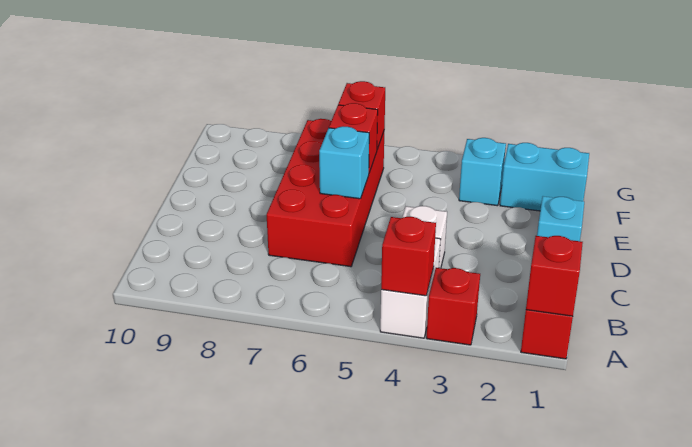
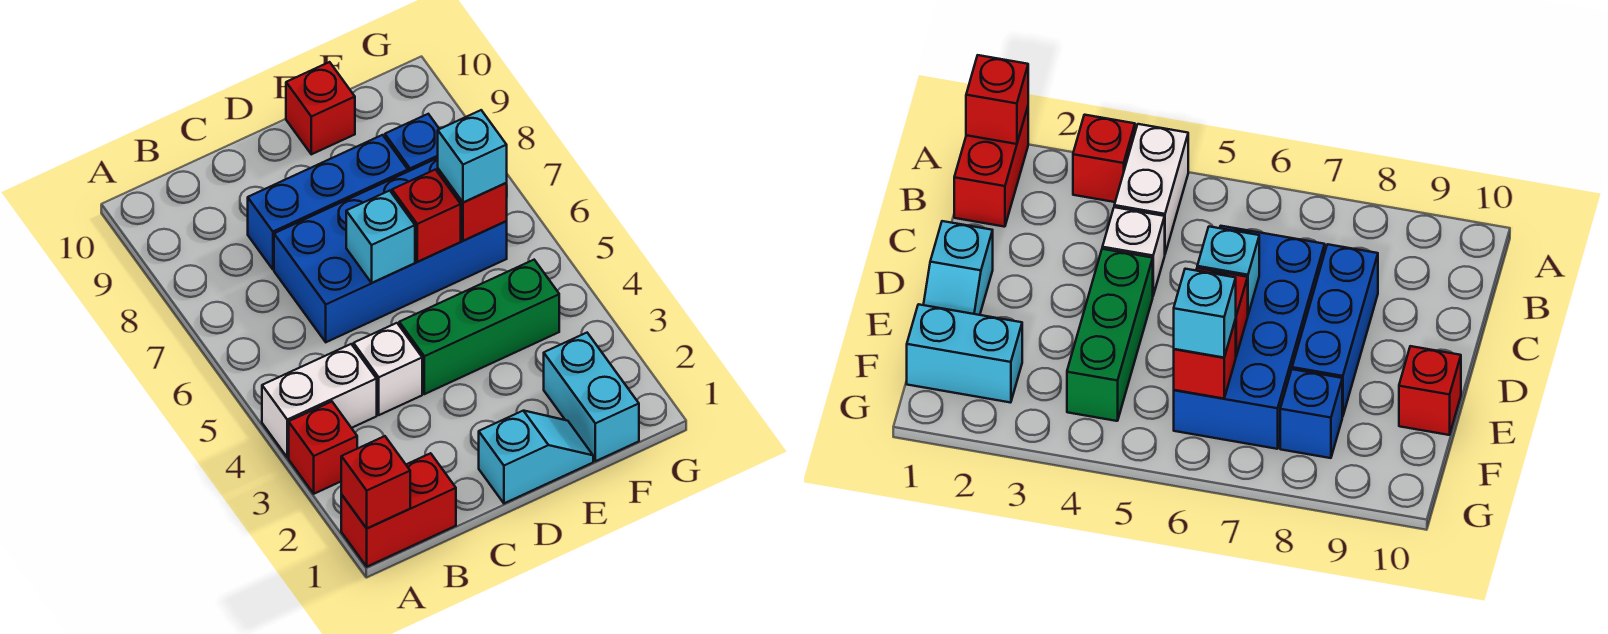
red brick A4 level 2 -> red brick E10 level 1
red brick C6:F7 level 1 -> blue brick C6:F7 level 1
none -> blue brick C8:E8 level 1
none -> green brick D4:F4 level 1
cyan brick F3 level 1 -> cyan brick F6 level 3
none -> blue brick F8 level 1

